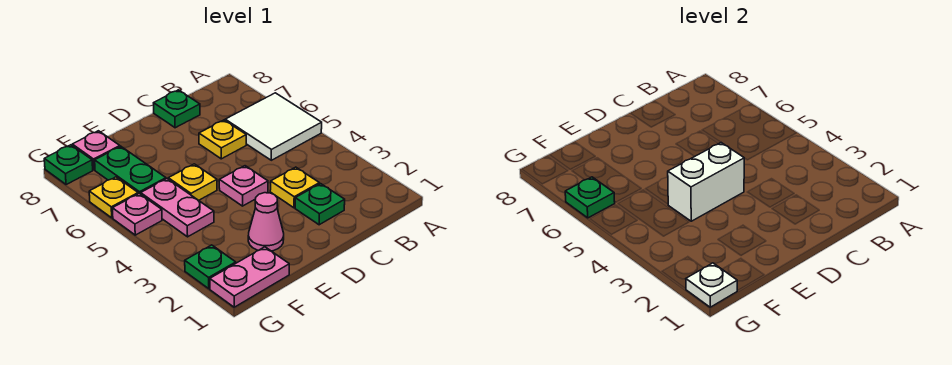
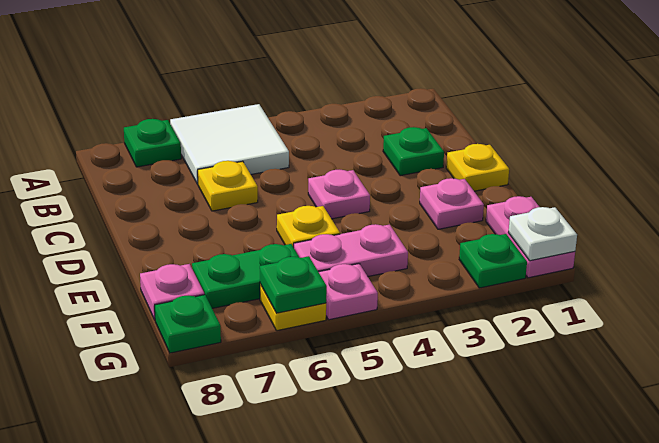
yellow plate C3 level 1 -> yellow plate D1 level 1
green plate C8 level 1 -> green plate A7 level 1
white brick D4:E4 level 2 -> none
pink cone E2 level 1 -> pink plate E2 level 1

